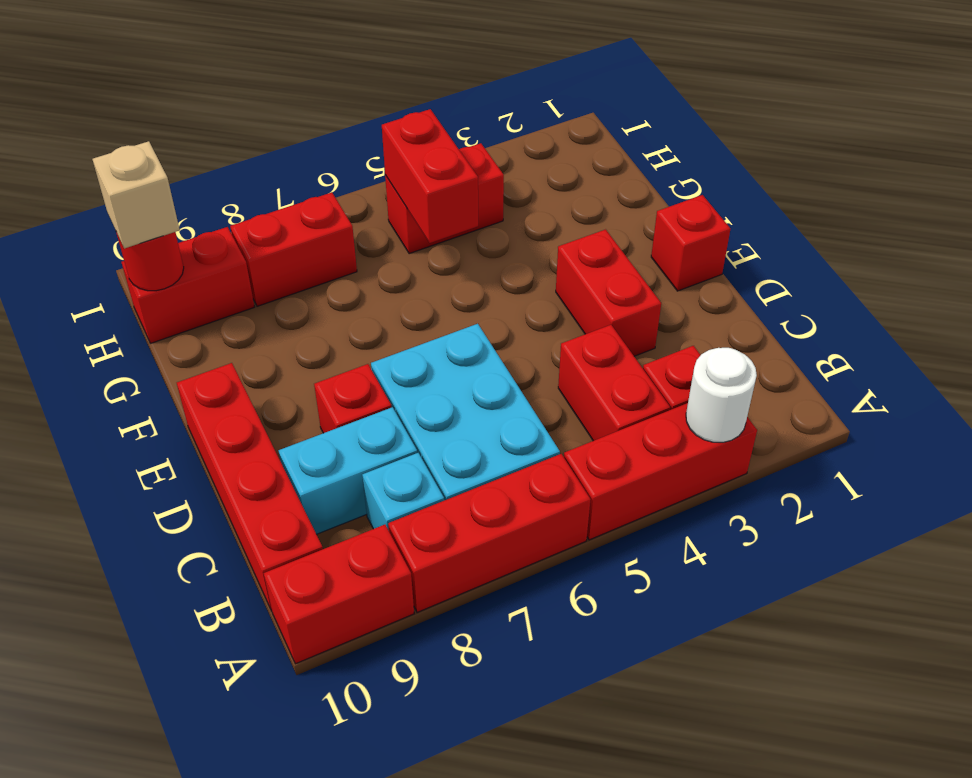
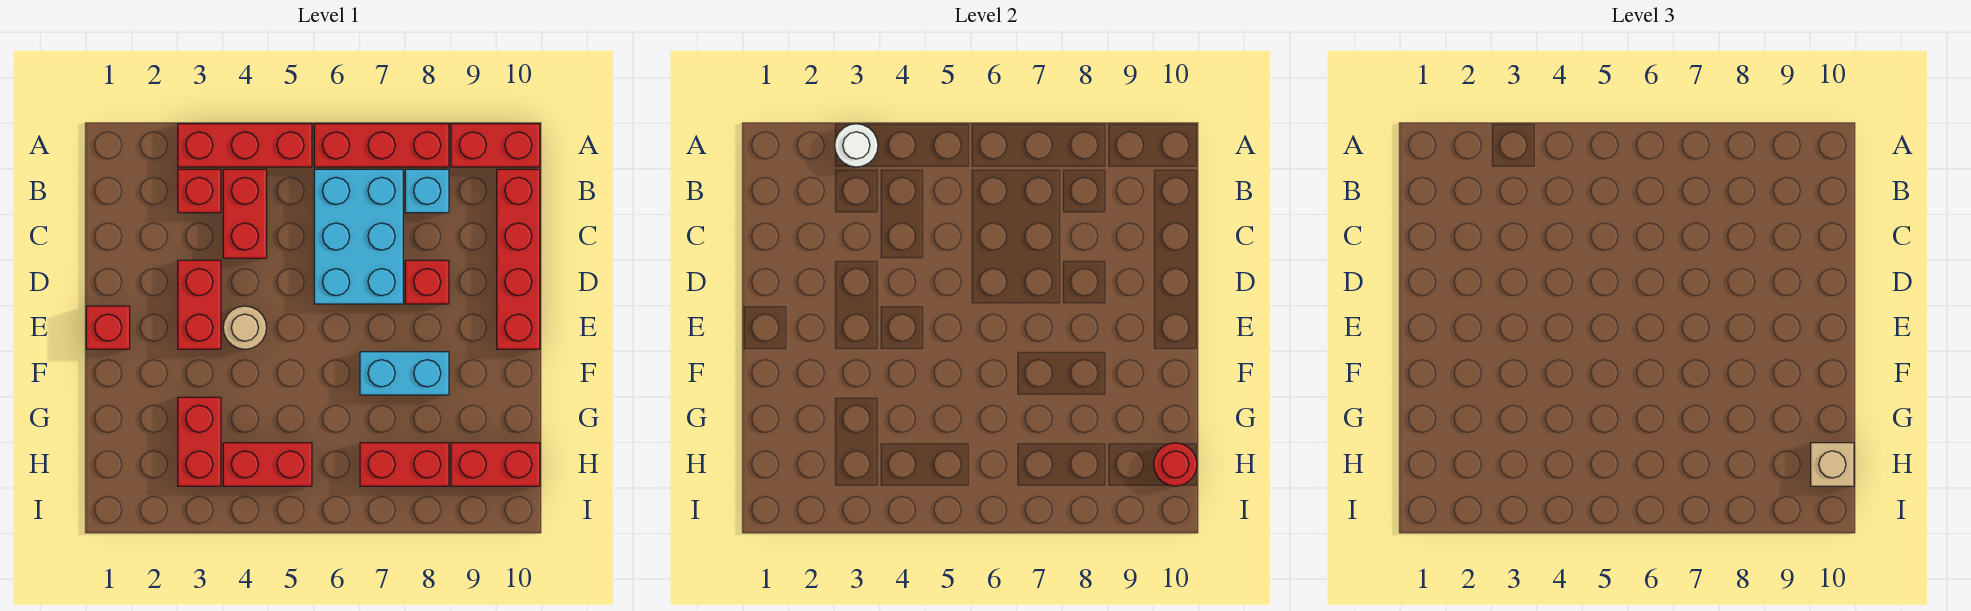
cyan brick C8:C9 level 1 -> cyan brick F7:F8 level 1
none -> tan round brick E4 level 1
red brick G5:H5 level 2 -> red brick G3:H3 level 1

